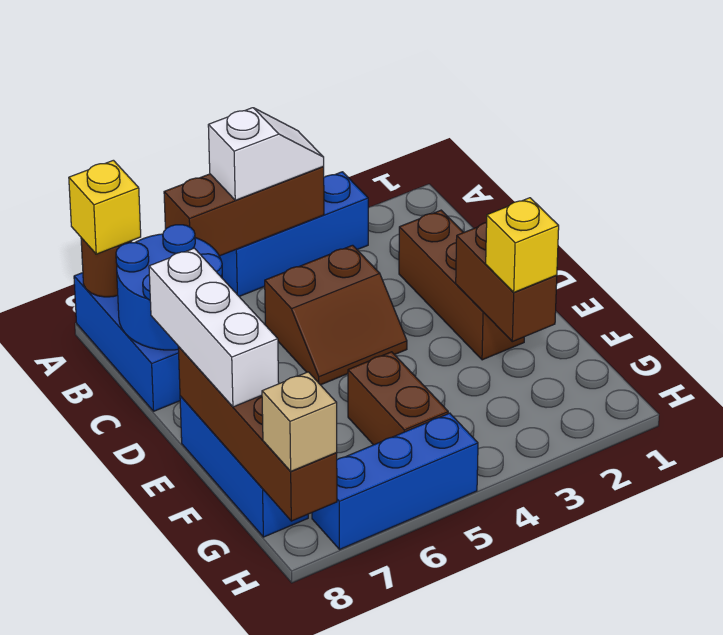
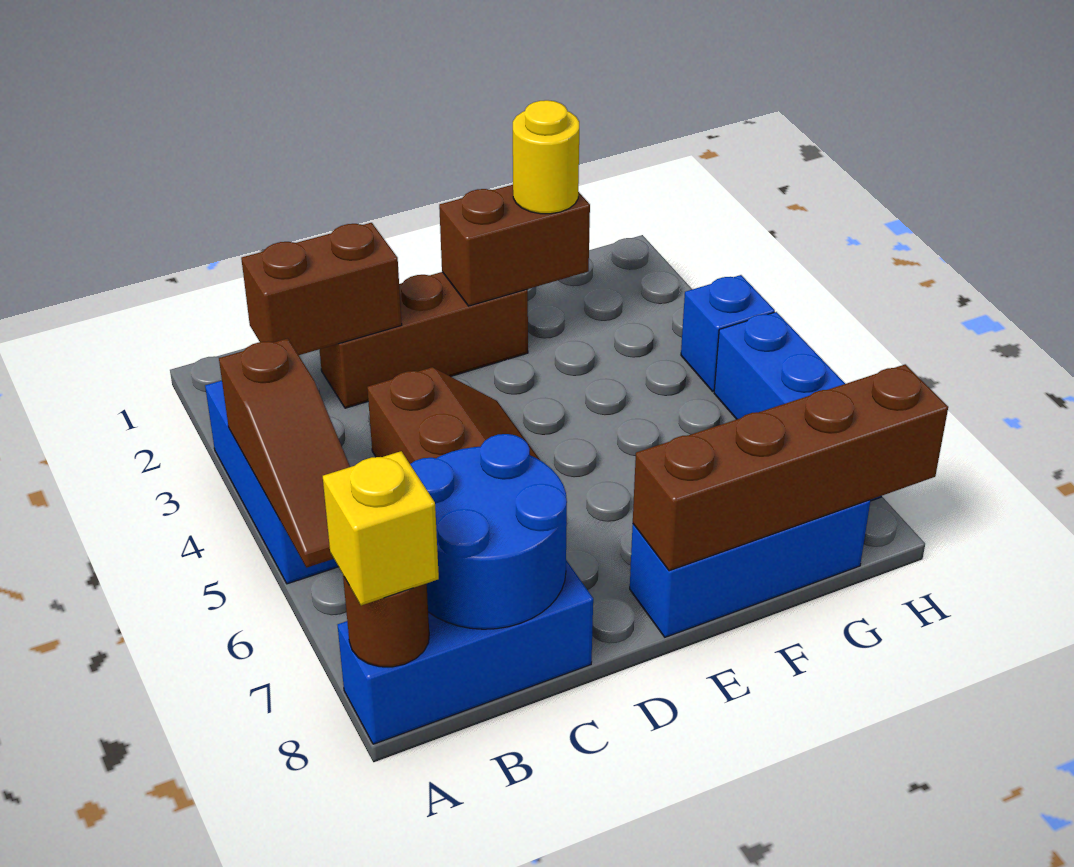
brown brick A4:A6 level 2 -> brown slope A4:A6 level 2 top 4
white slope A4:A5 level 3 top 5 -> none
white brick D8:F8 level 3 -> none
yellow brick F2 level 3 -> yellow round brick F2 level 3
brown brick F5:G5 level 1 -> brown brick B2:C2 level 2
none -> blue brick H4 level 1
tan brick H8 level 3 -> none

